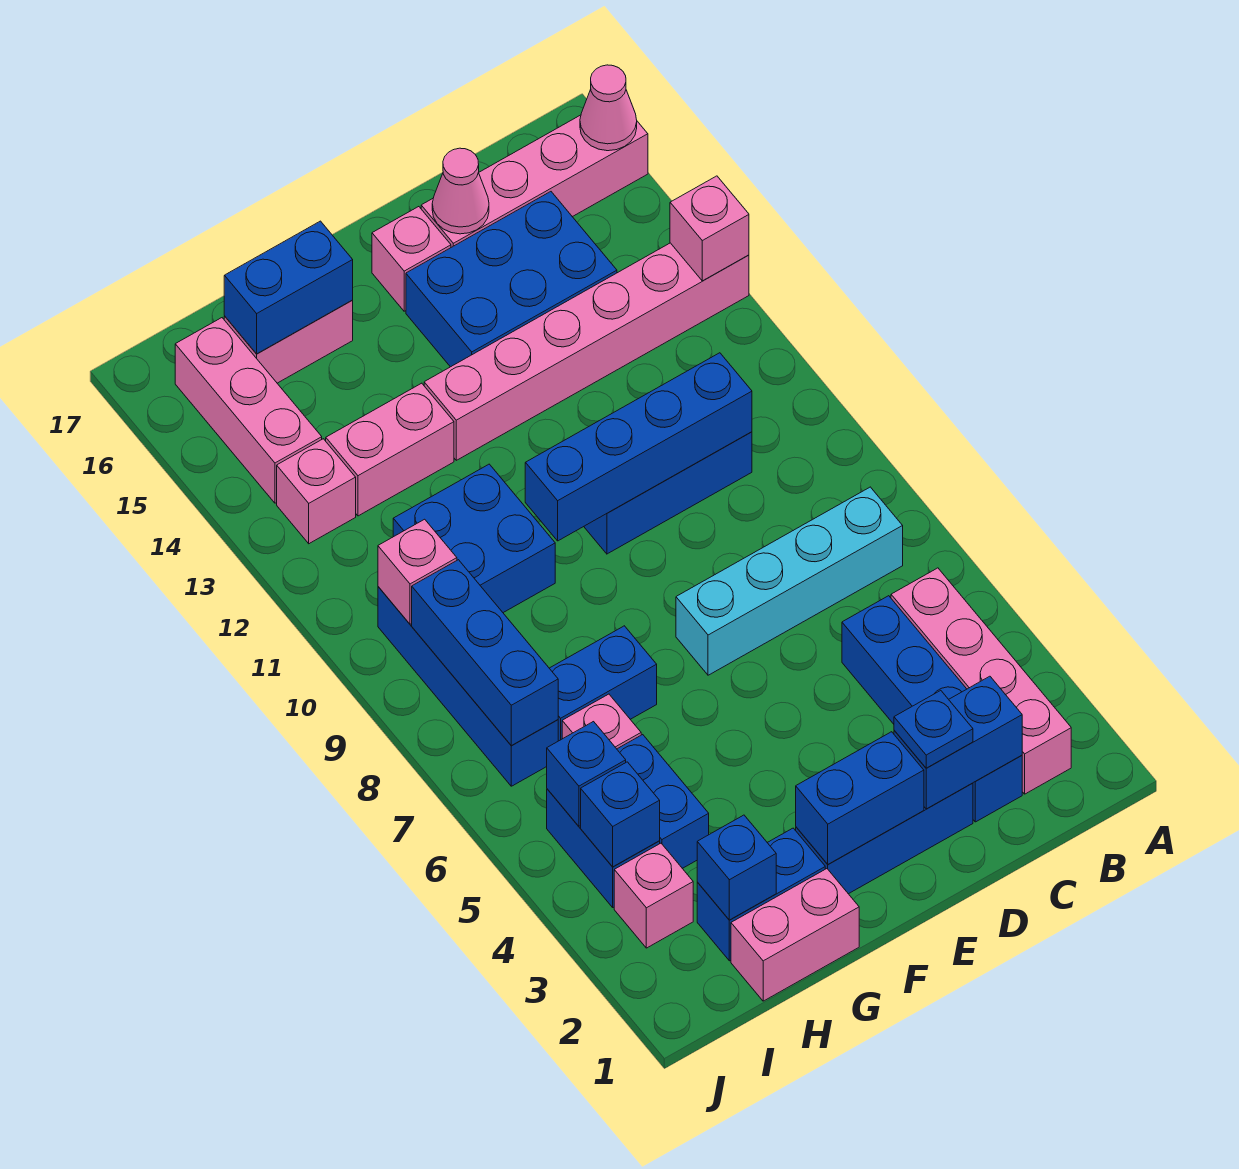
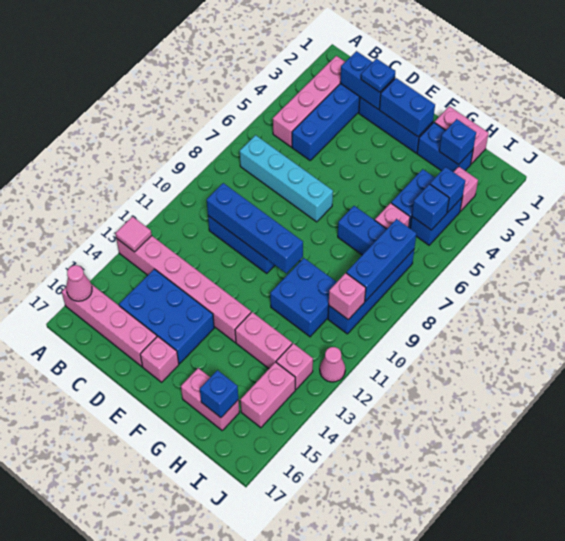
pink brick A13 level 2 -> pink tile A13 level 2
pink cone D16 level 2 -> pink cone J12 level 1
blue brick G16:H16 level 2 -> blue brick H16 level 2
pink brick I14:I16 level 1 -> pink brick I14:I15 level 1

